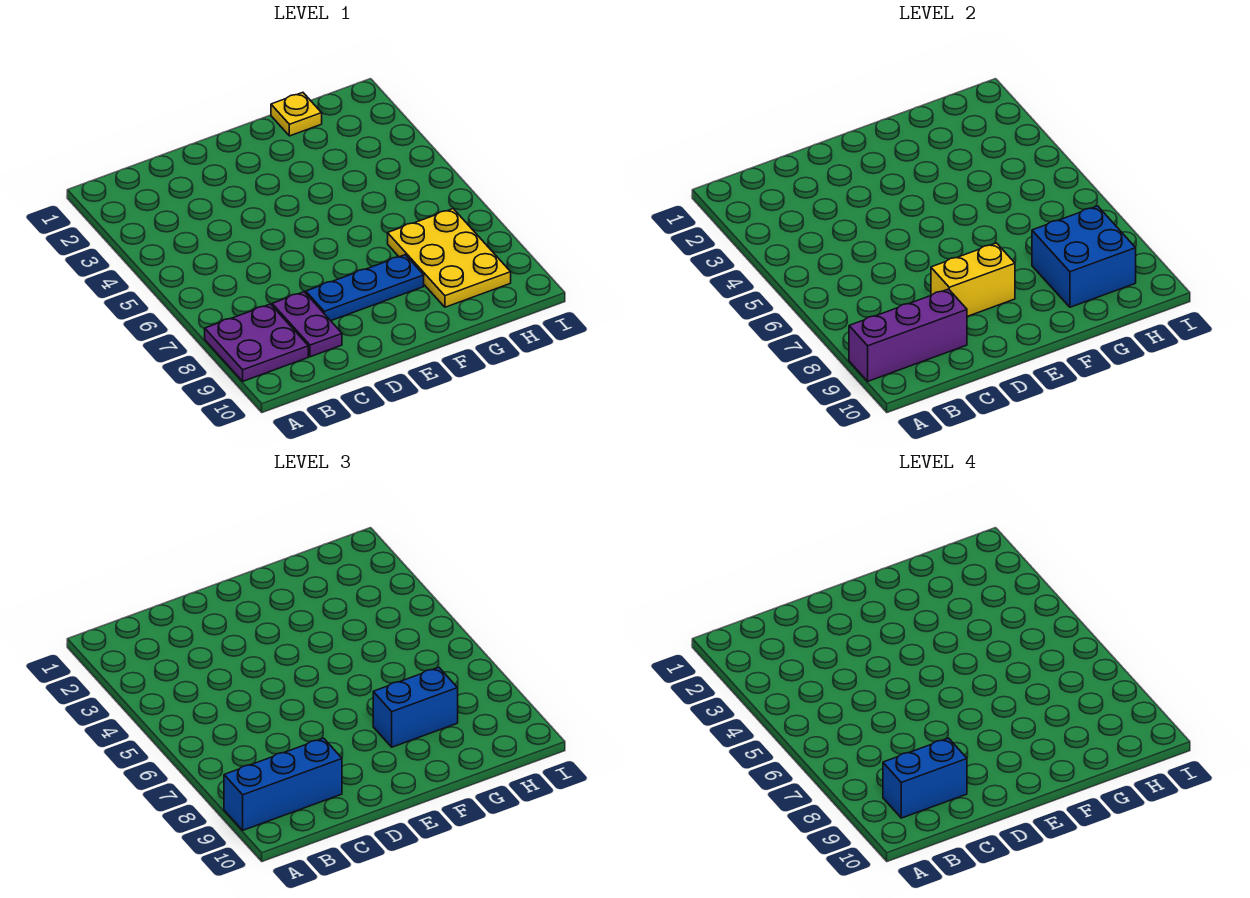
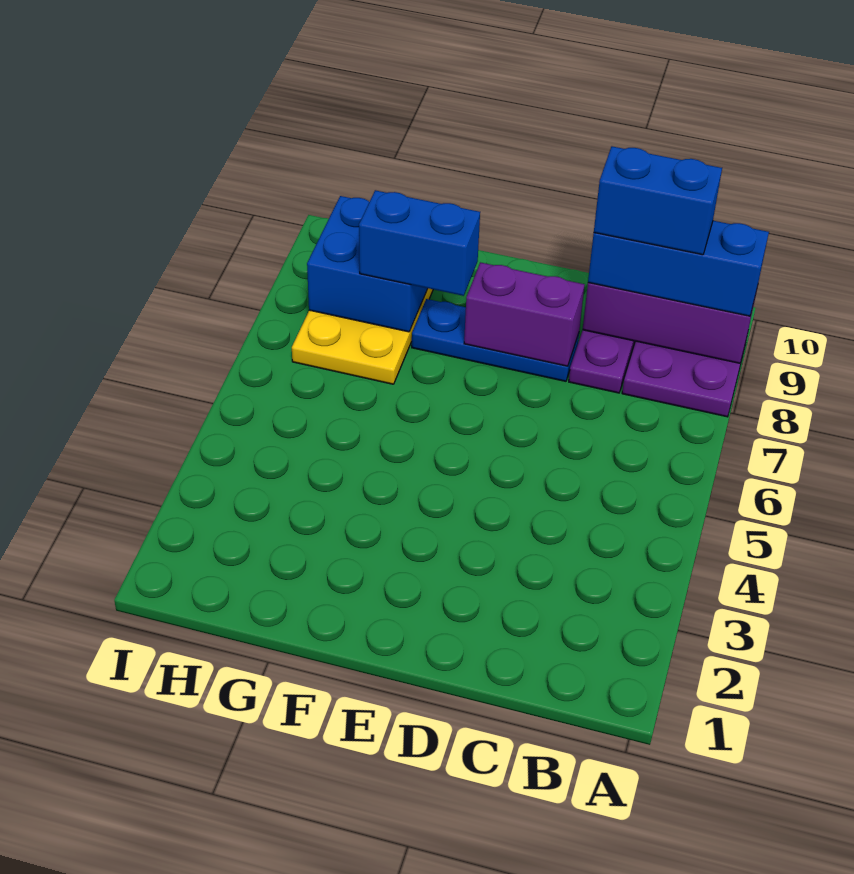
yellow brick D8:E8 level 2 -> purple brick D8:E8 level 2
yellow plate G1 level 1 -> none

